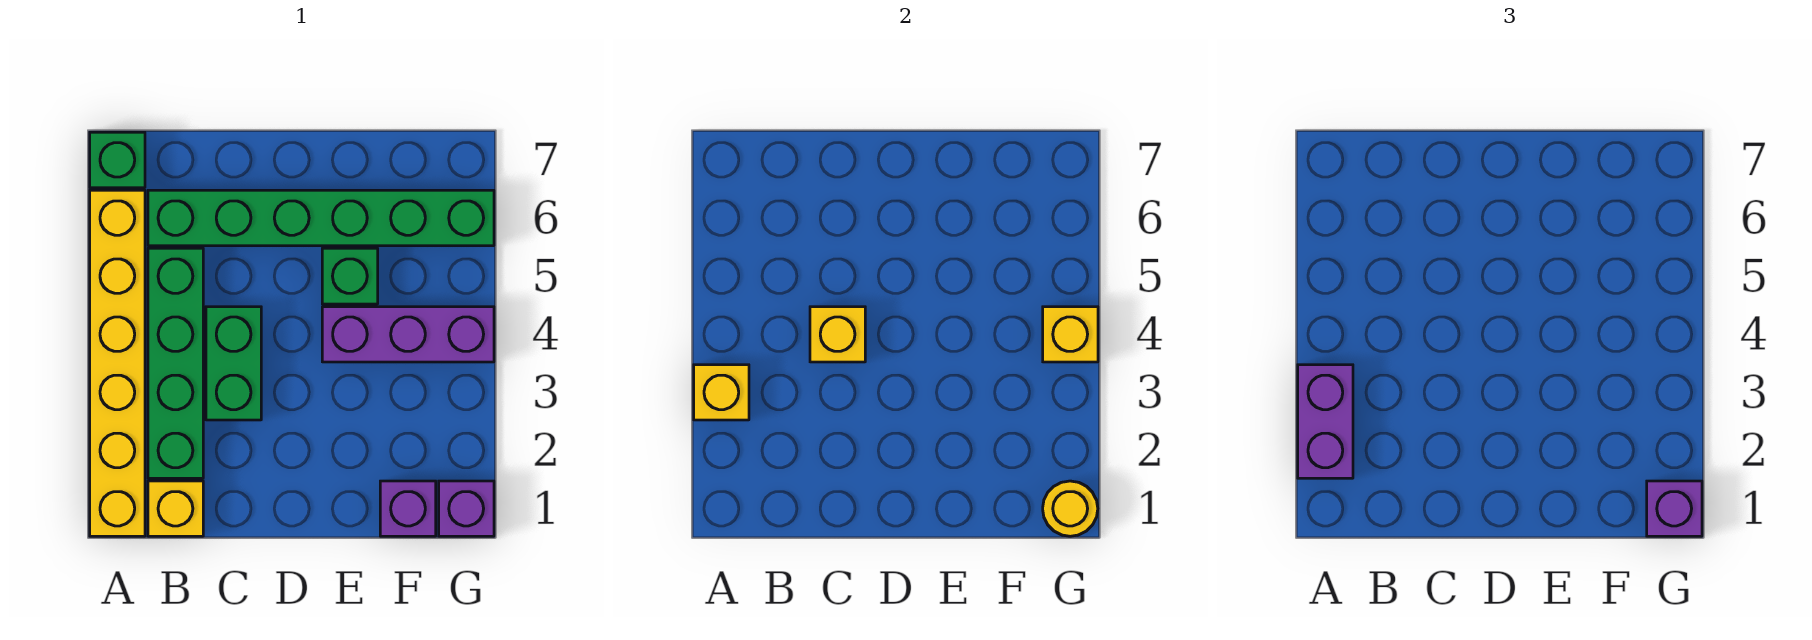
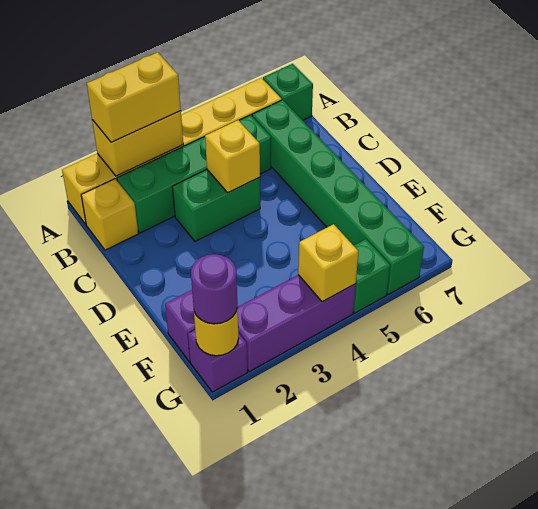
purple brick A2:A3 level 3 -> yellow brick A2:A3 level 3
yellow brick A3 level 2 -> yellow brick A2:A3 level 2
purple brick E4:G4 level 1 -> purple brick G2:G4 level 1
green brick E5 level 1 -> green brick G5 level 1
purple brick G1 level 3 -> purple round brick G1 level 3

